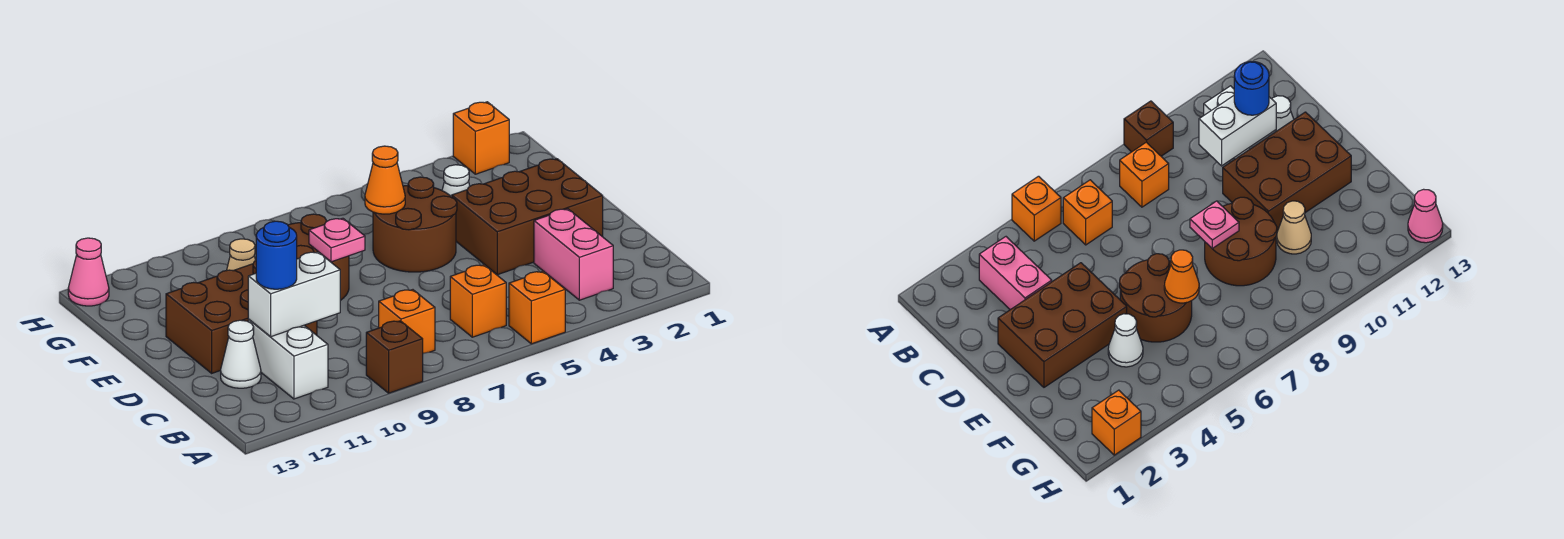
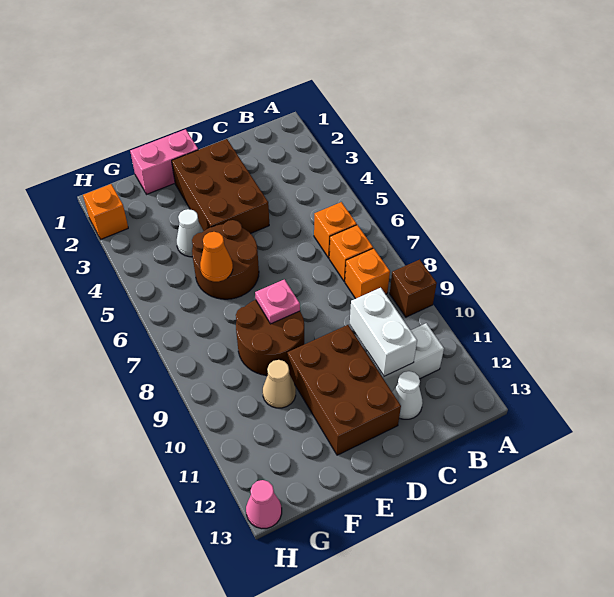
orange brick A5 level 1 -> orange brick B7 level 1
pink brick B3:C3 level 1 -> pink brick E1:F1 level 1
blue round brick C11 level 3 -> none

